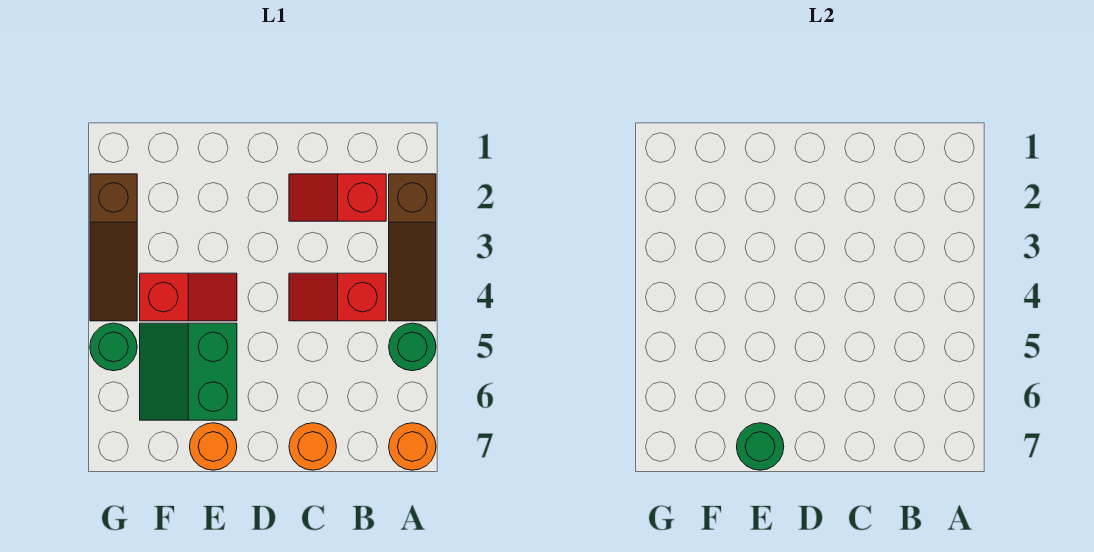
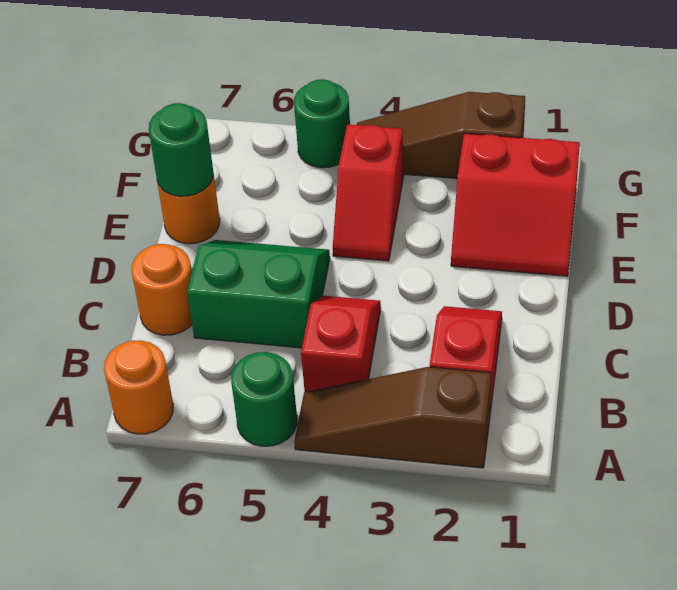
none -> red slope E1:F2 level 1 top F
green slope E5:F6 level 1 top E -> green slope C5:D6 level 1 top C

